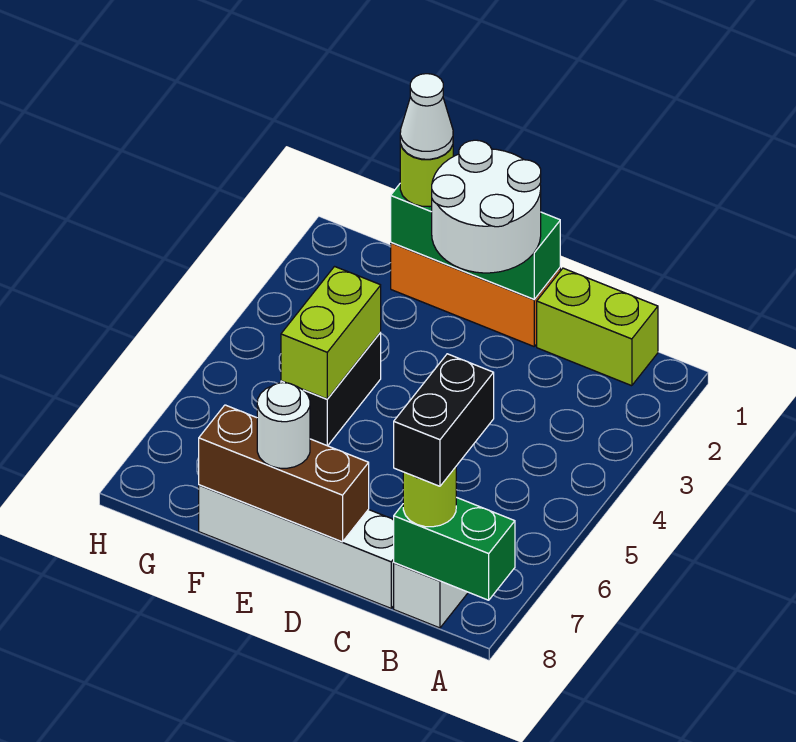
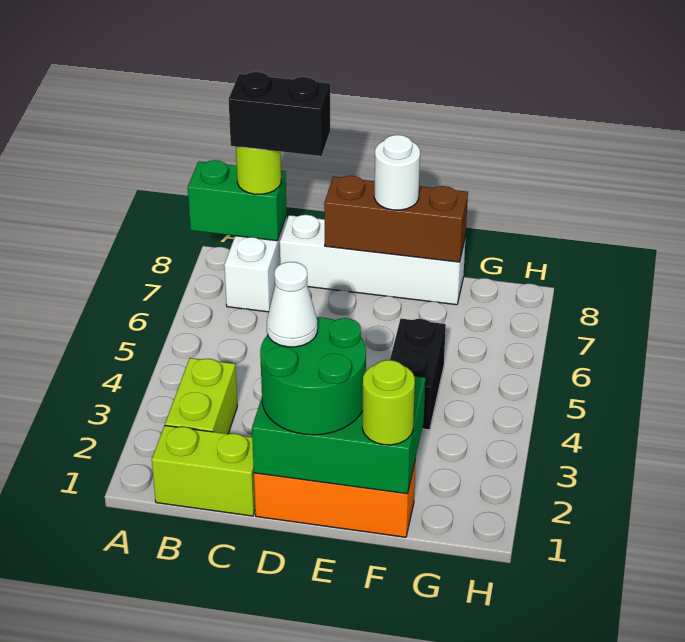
black brick B7:B8 level 4 -> black brick B8:C8 level 4
green brick D1:F1 level 2 -> green brick D1:F2 level 2
white round brick D1:E2 level 3 -> green round brick D1:E2 level 3
white cone F1 level 4 -> white cone D2 level 4
lime brick F4:F5 level 2 -> lime brick B2:B3 level 1

